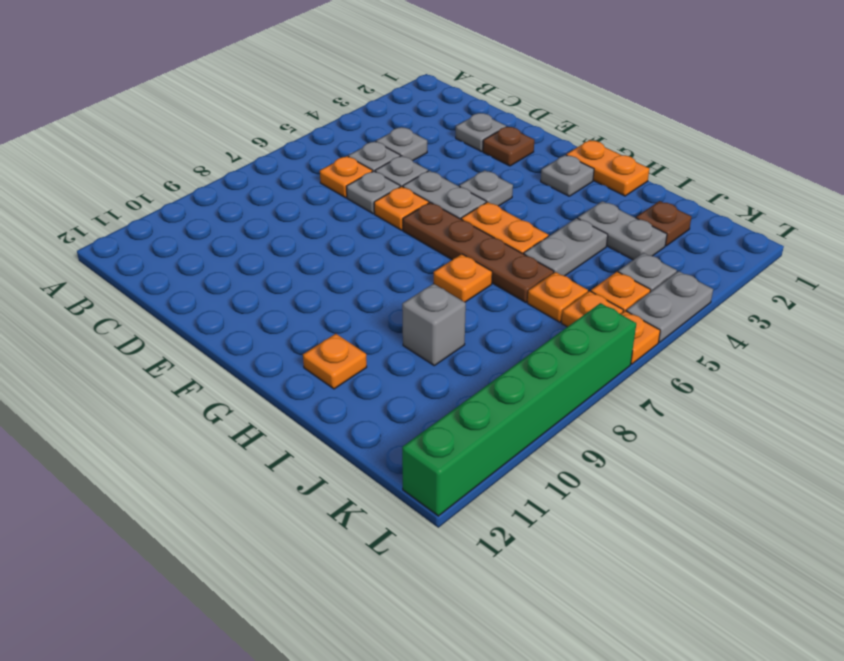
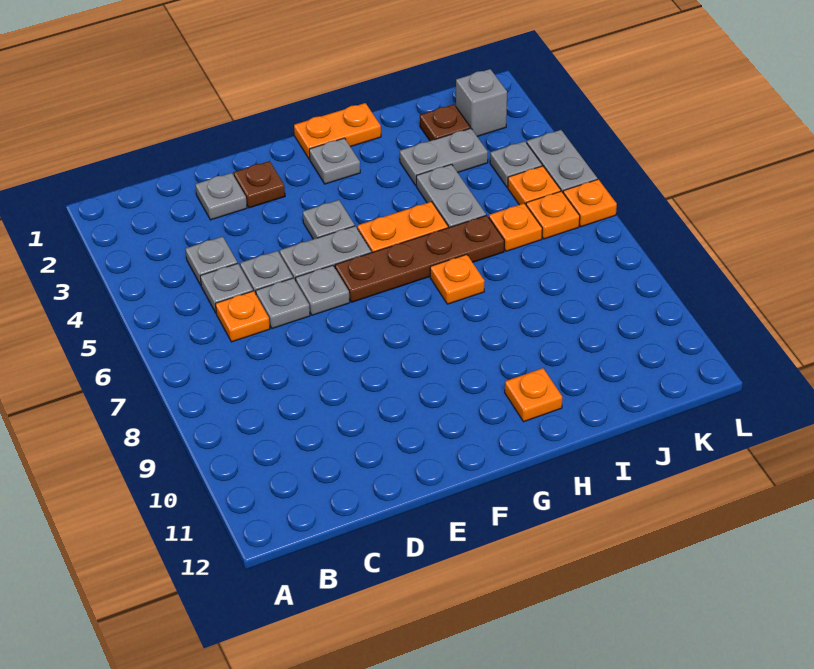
orange plate E6 level 1 -> grey plate E6 level 1
grey brick I9 level 1 -> grey brick K2 level 1
green brick L7:L12 level 1 -> none

